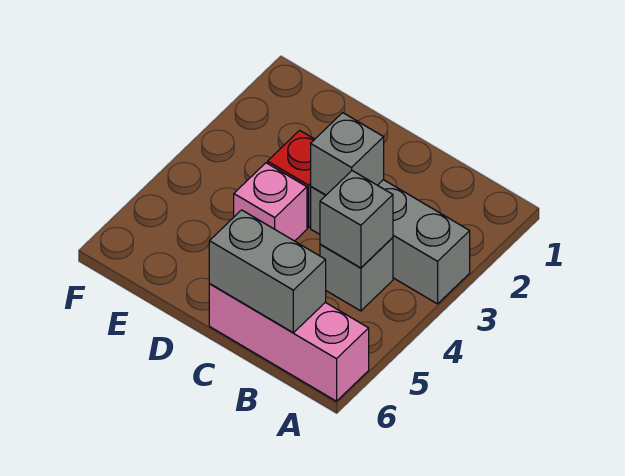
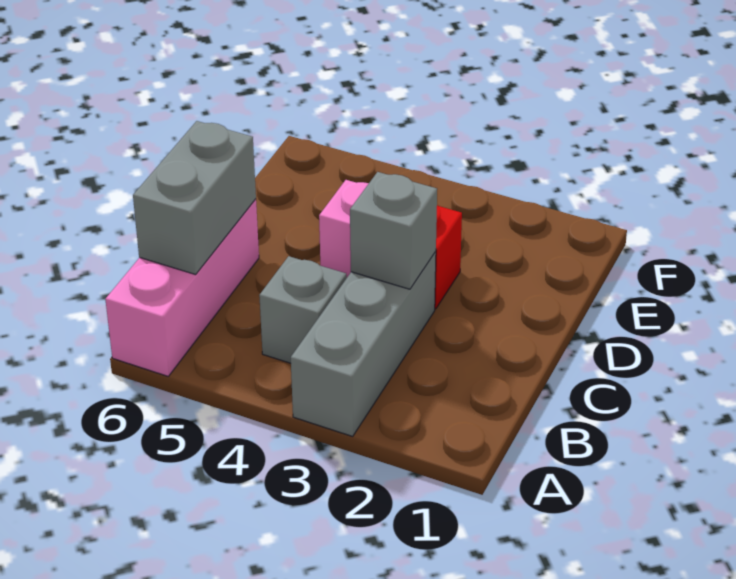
grey brick B4 level 2 -> none

